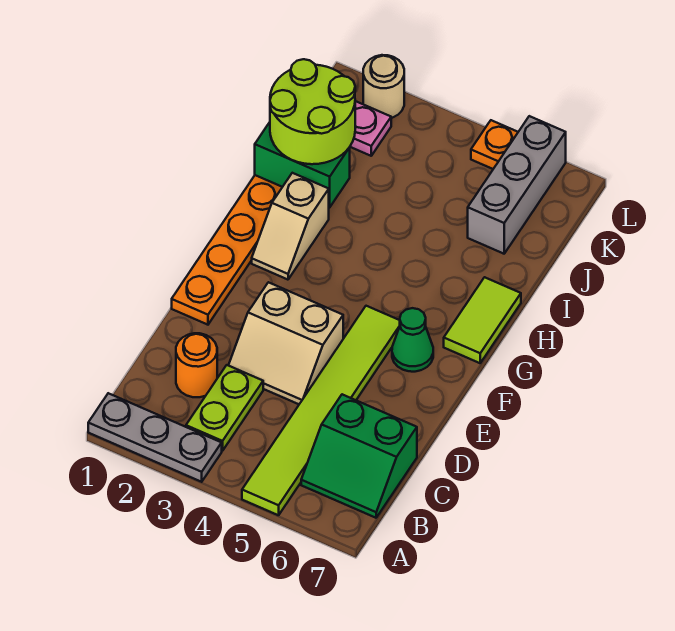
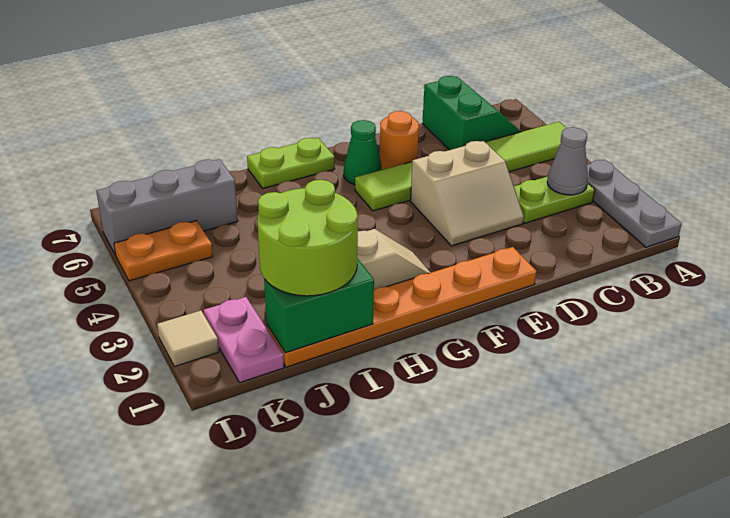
none -> grey cone B3 level 2
orange round brick C2 level 1 -> orange round brick E6 level 1
tan slope D3:E4 level 1 top E -> tan slope D3:E4 level 1 top 4
lime tile G7:H7 level 1 -> lime plate G7:H7 level 1
green brick I1:I2 level 2 -> green brick I1:J1 level 2
tan round brick L2 level 1 -> tan tile L2 level 1
orange plate L5 level 1 -> orange plate K5:L5 level 1

